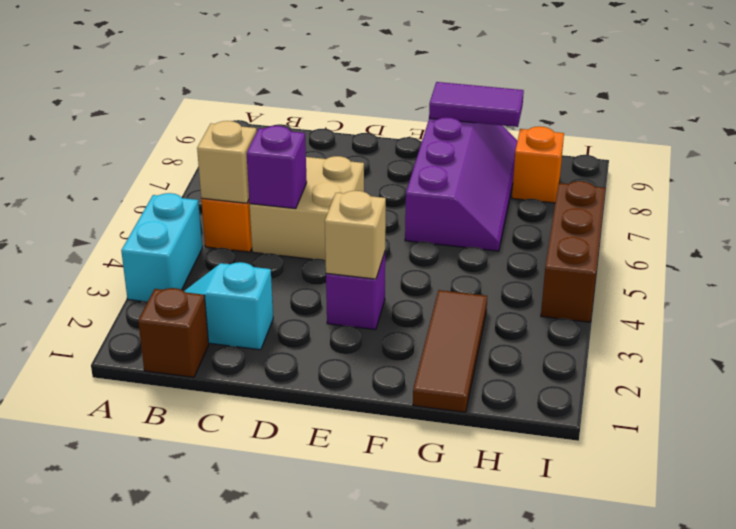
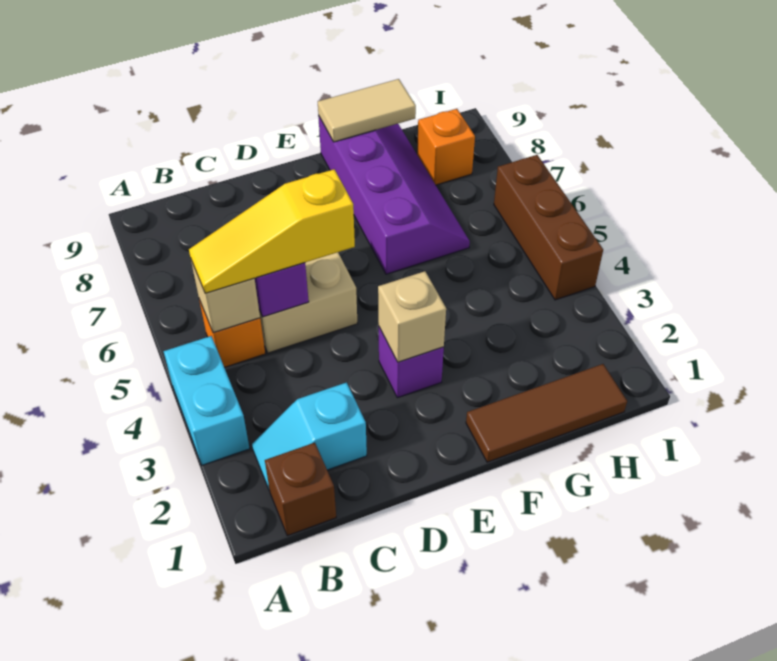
none -> yellow slope B5:D5 level 3 top D
purple tile F9:G9 level 2 -> tan tile F9:G9 level 2
brown tile G1:G3 level 1 -> brown tile F1:H1 level 1

